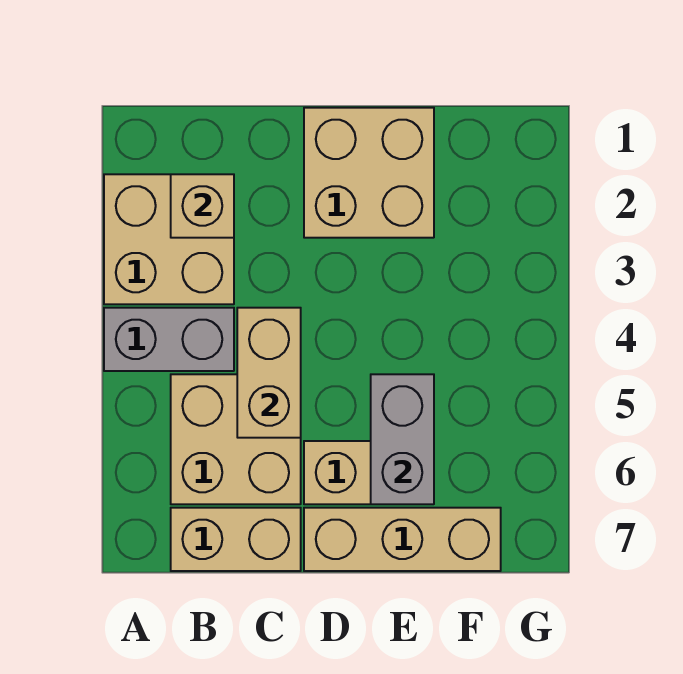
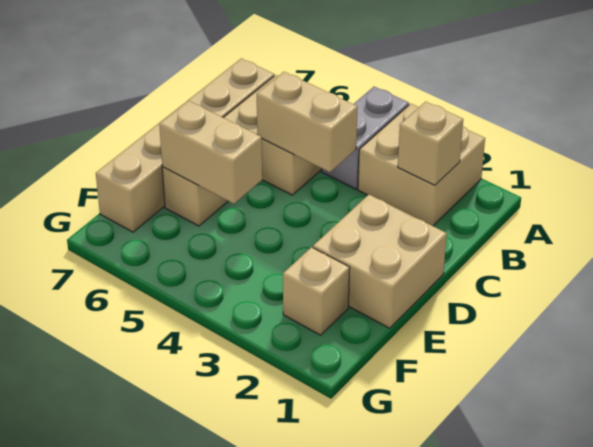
grey brick E5:E6 level 2 -> tan brick E5:E6 level 2
none -> tan brick F2 level 1

